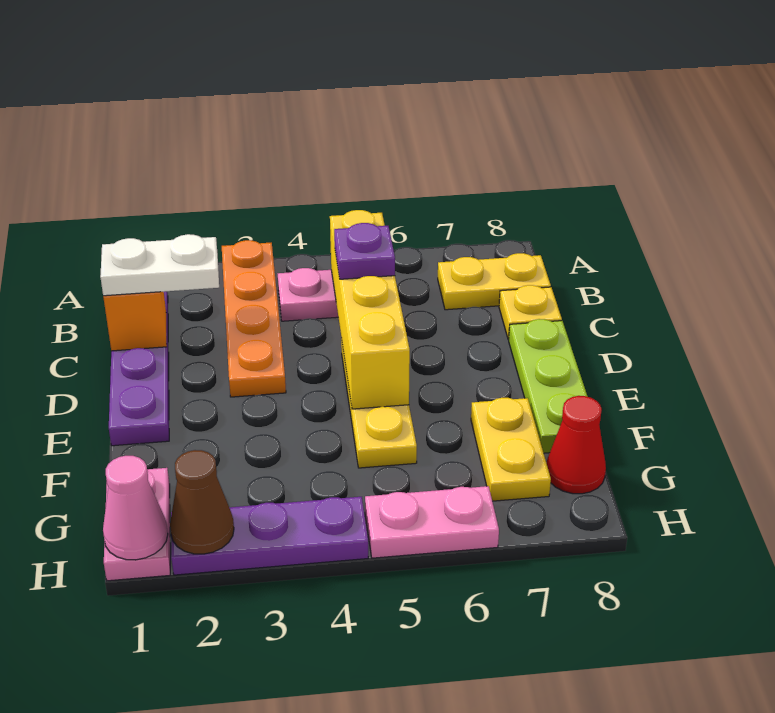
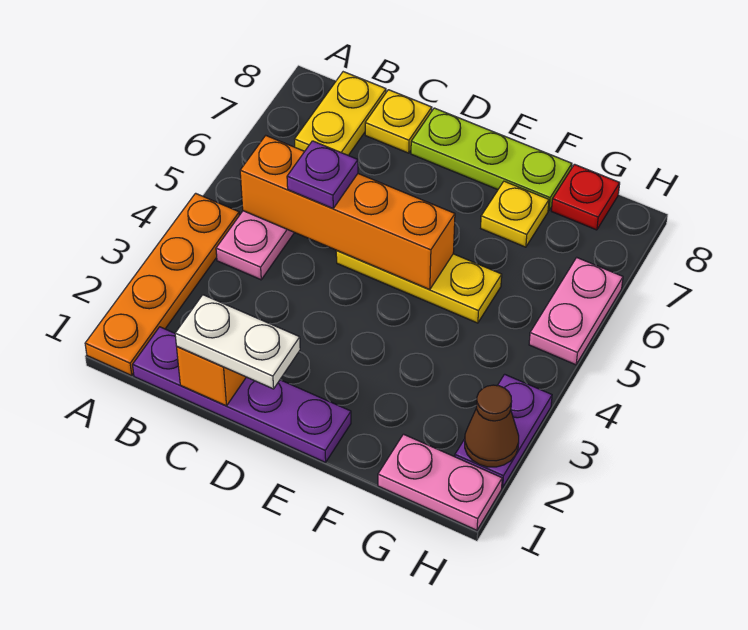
orange plate A3:D3 level 1 -> orange plate A1:A4 level 1
yellow brick B5:E5 level 2 -> orange brick B5:E5 level 2
white plate C1:C2 level 3 -> white plate C1:D1 level 3
yellow plate F7:G7 level 1 -> yellow plate F7 level 1
red cone G8 level 1 -> red plate G8 level 1
pink cone H1 level 2 -> none
purple plate H2:H4 level 1 -> purple plate H2:H3 level 1

